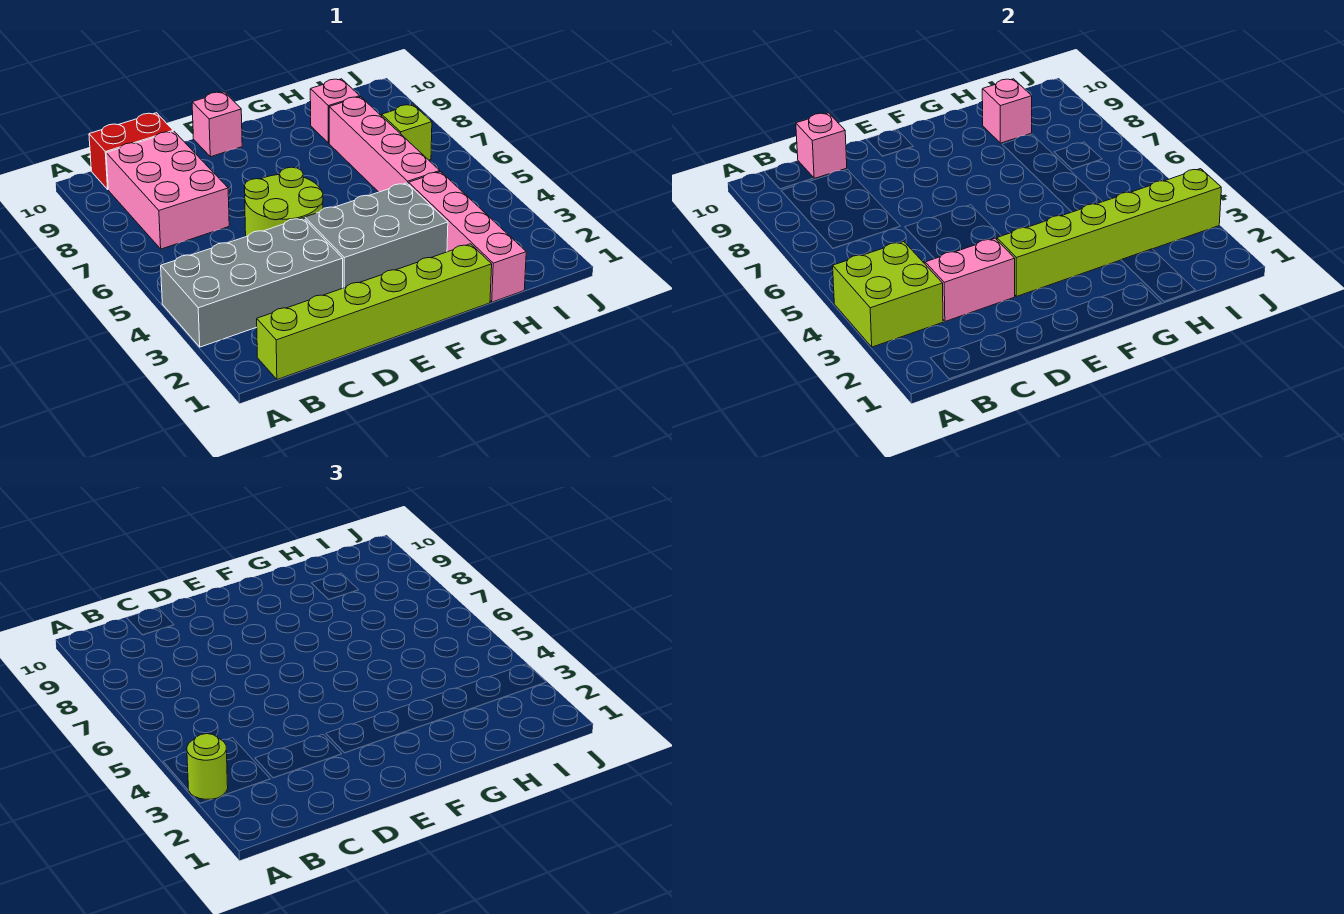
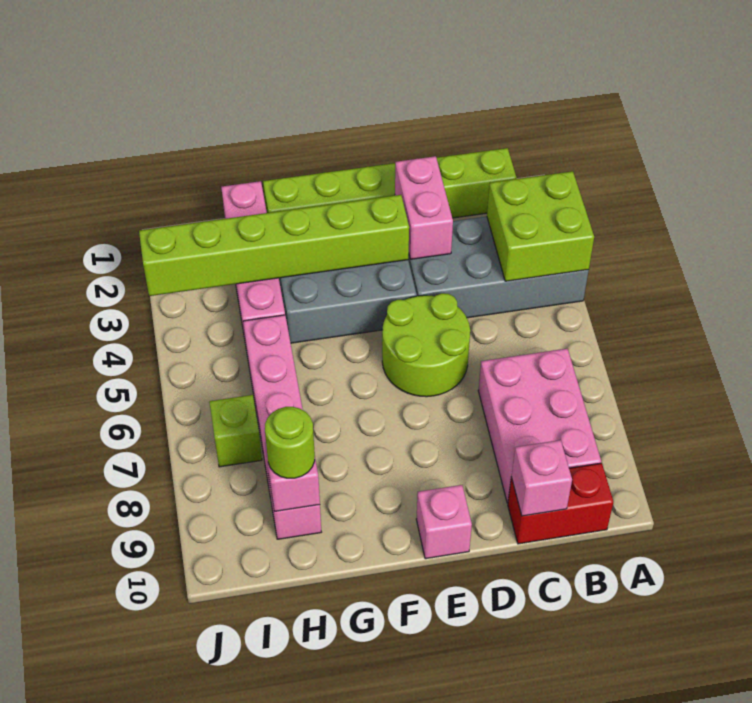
lime round brick A3 level 3 -> lime round brick H9 level 3
pink brick C3:D3 level 2 -> pink brick D2:D3 level 2

